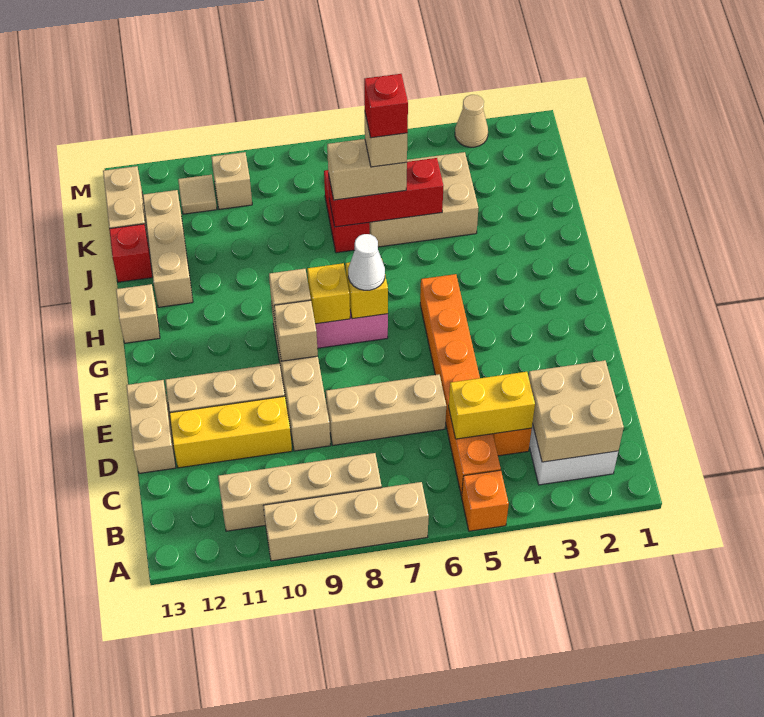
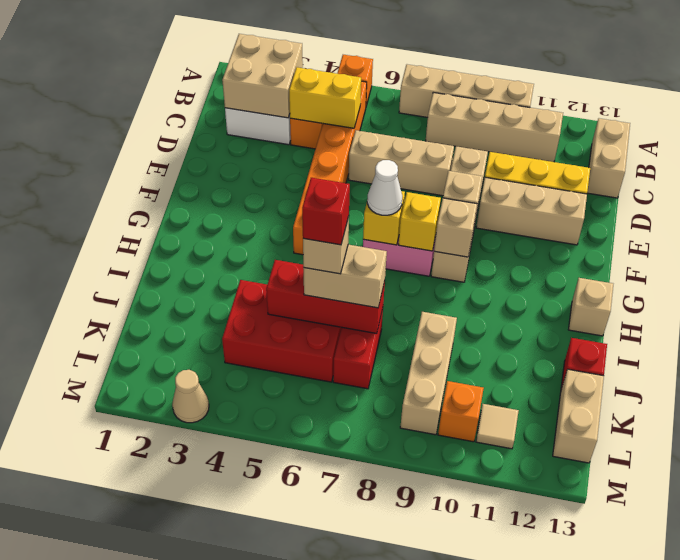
tan brick D13:E13 level 1 -> tan brick B13:C13 level 1
tan brick I12:K12 level 1 -> tan brick J9:L9 level 1
tan brick J4:K6 level 1 -> red brick J4:K6 level 1
tan brick L10 level 1 -> orange brick L10 level 1

